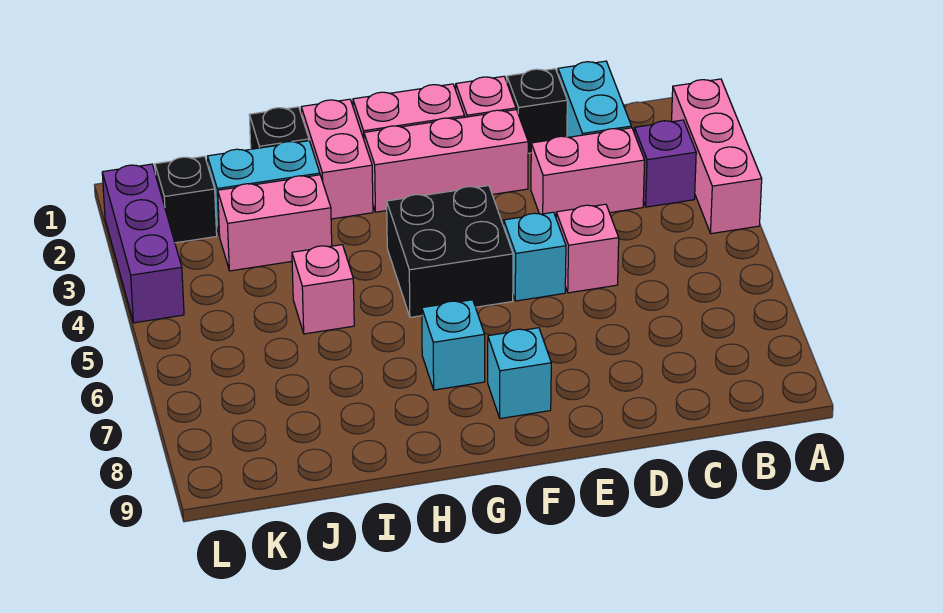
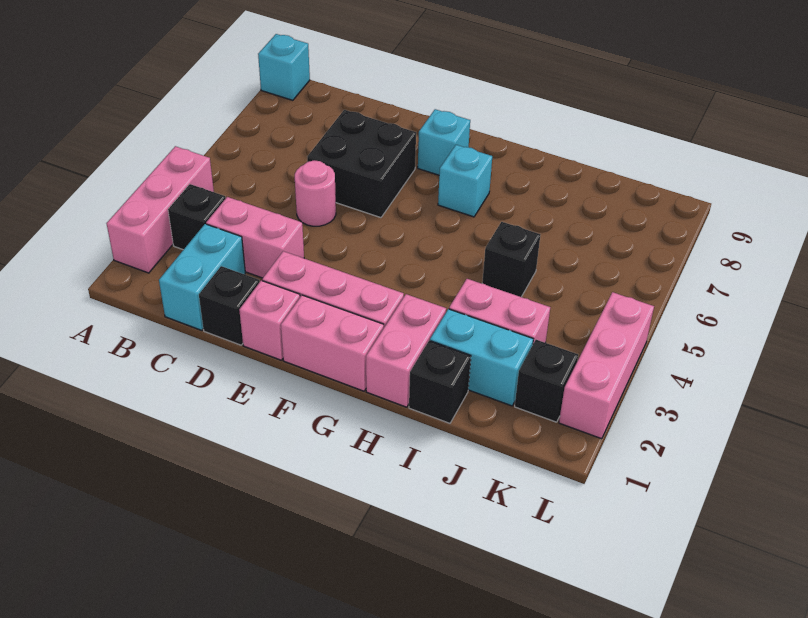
purple brick B3 level 1 -> black brick B3 level 1
pink brick D5 level 1 -> pink round brick D5 level 1
cyan brick E5 level 1 -> cyan brick A9 level 1
black brick F4:G5 level 1 -> black brick D6:E7 level 1
pink brick I5 level 1 -> black brick I5 level 1
purple brick L2:L4 level 1 -> pink brick L2:L4 level 1

